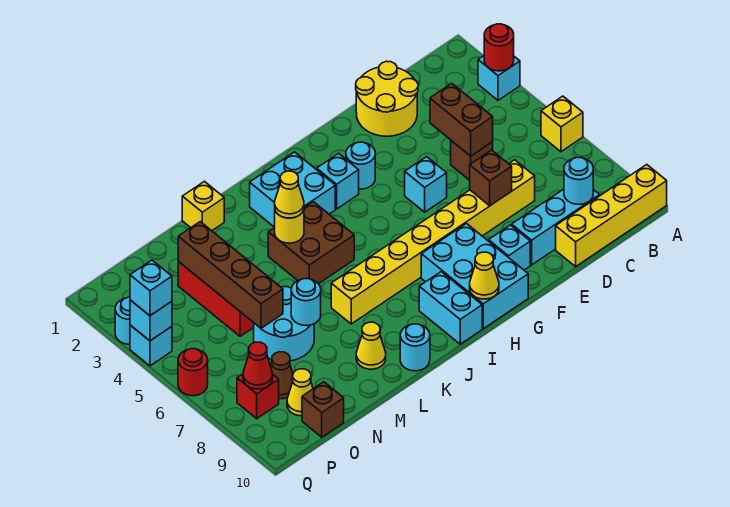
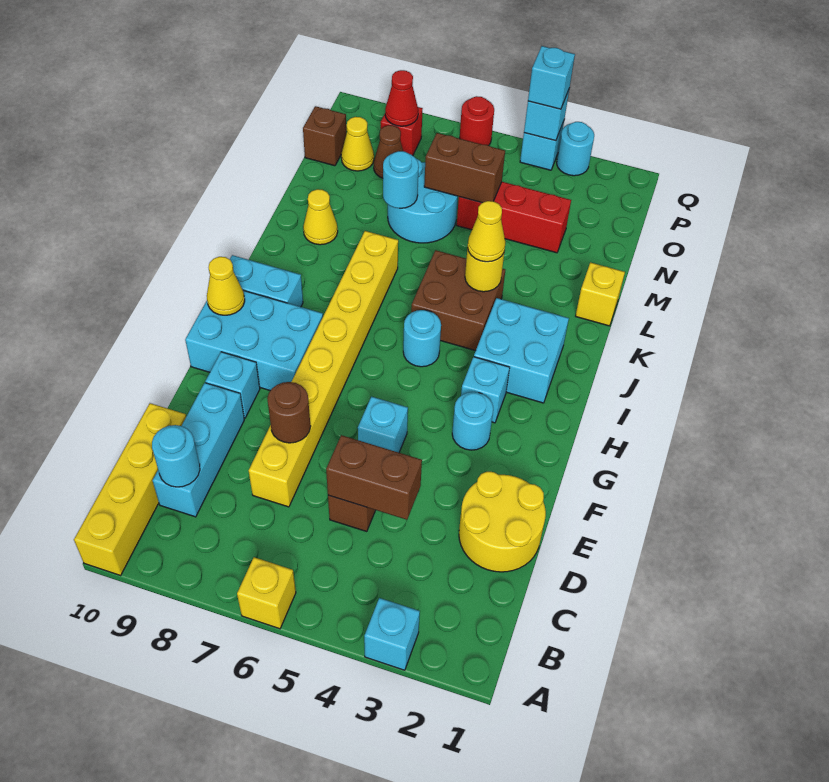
red round brick A3 level 2 -> none
brown brick E7 level 2 -> brown round brick E7 level 2
cyan round brick K10 level 1 -> cyan round brick I5 level 1
brown brick N3:N6 level 2 -> brown brick N5:N6 level 2

